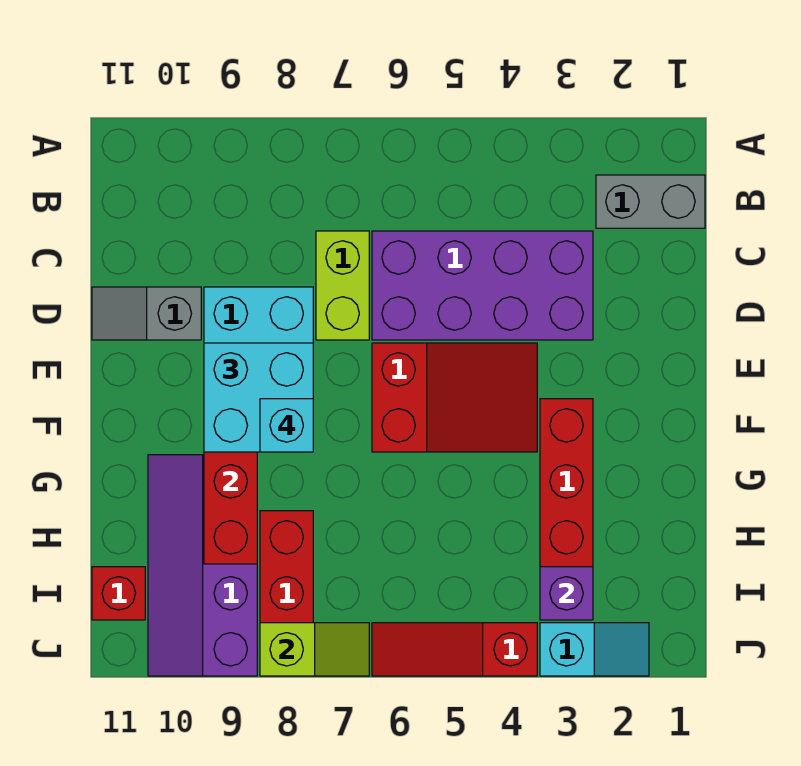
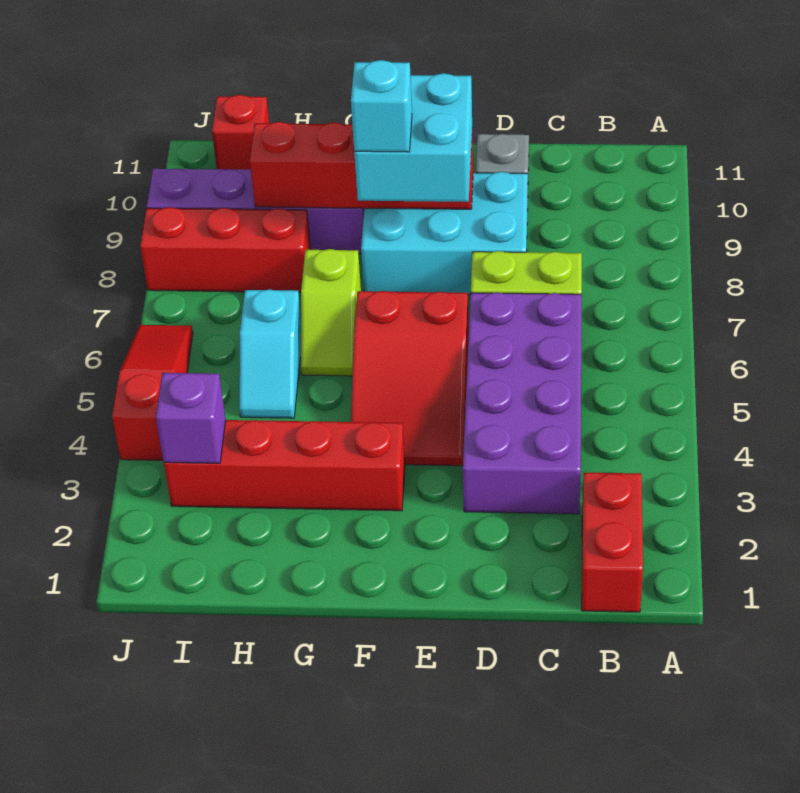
grey brick B1:B2 level 1 -> red brick B1:B2 level 1
cyan slope J2:J3 level 1 top 3 -> cyan slope H5:H6 level 1 top 6
lime slope J7:J8 level 2 top 8 -> lime slope G6:G7 level 1 top 7

